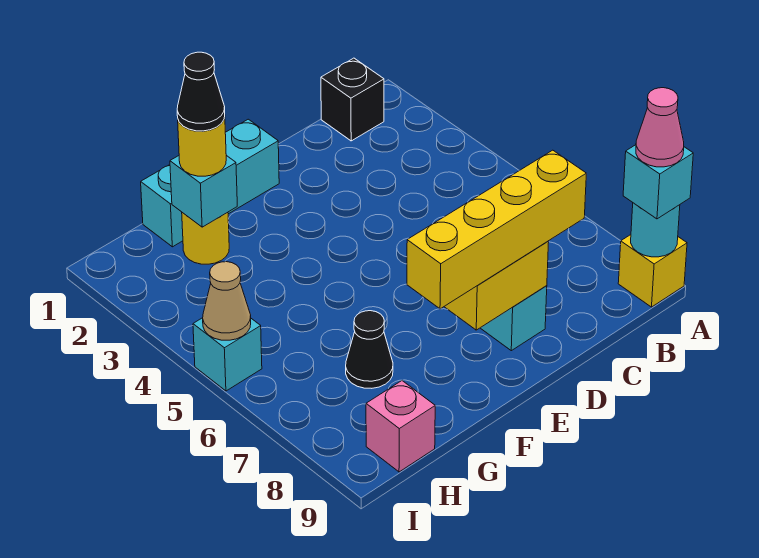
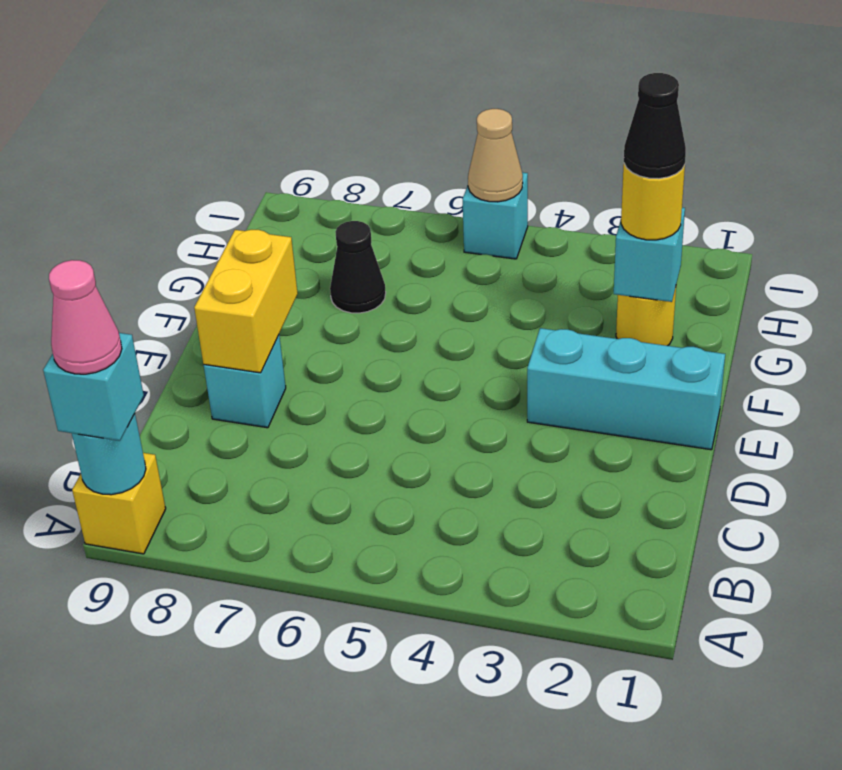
black brick B1 level 1 -> none
yellow brick C8:F8 level 3 -> none
cyan brick E1:G1 level 1 -> cyan brick E1:E3 level 1
pink brick H9 level 1 -> none

